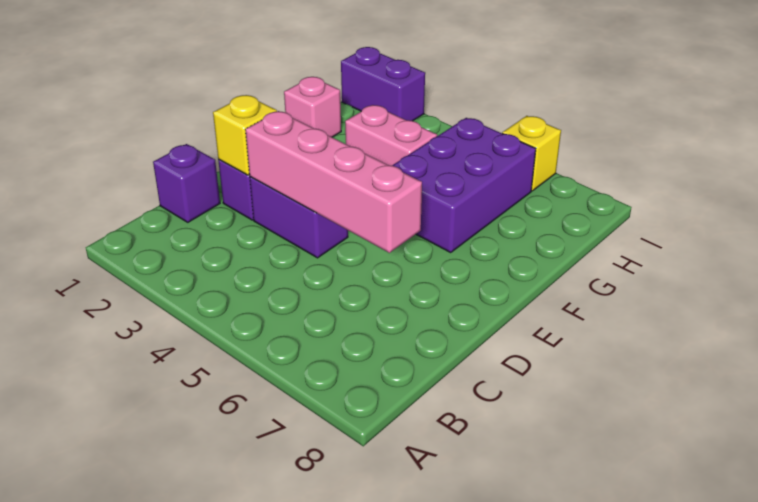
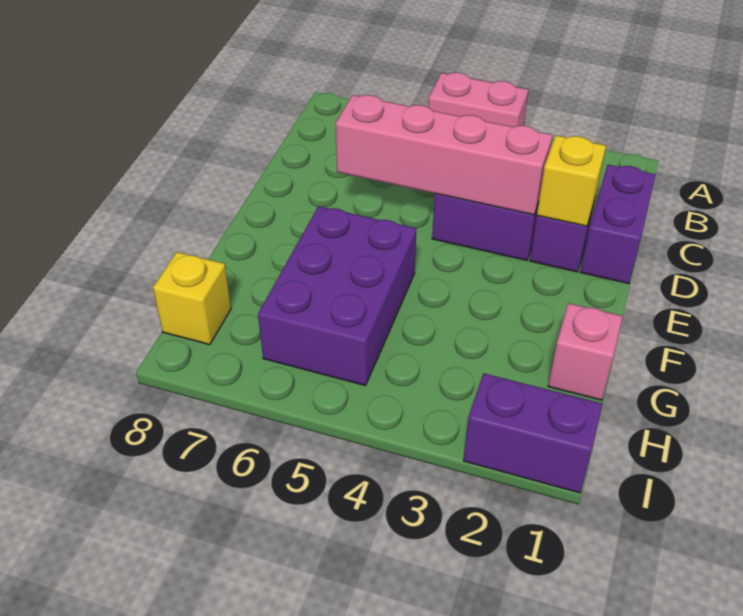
purple brick C1 level 1 -> purple brick C1:D1 level 1
pink brick G3:G4 level 1 -> pink brick A4:A5 level 1
yellow brick I6 level 1 -> yellow brick H8 level 1

